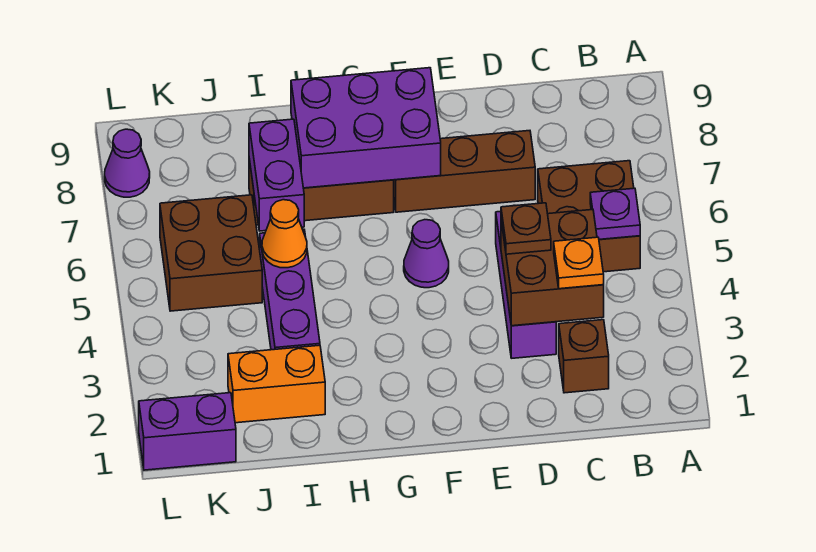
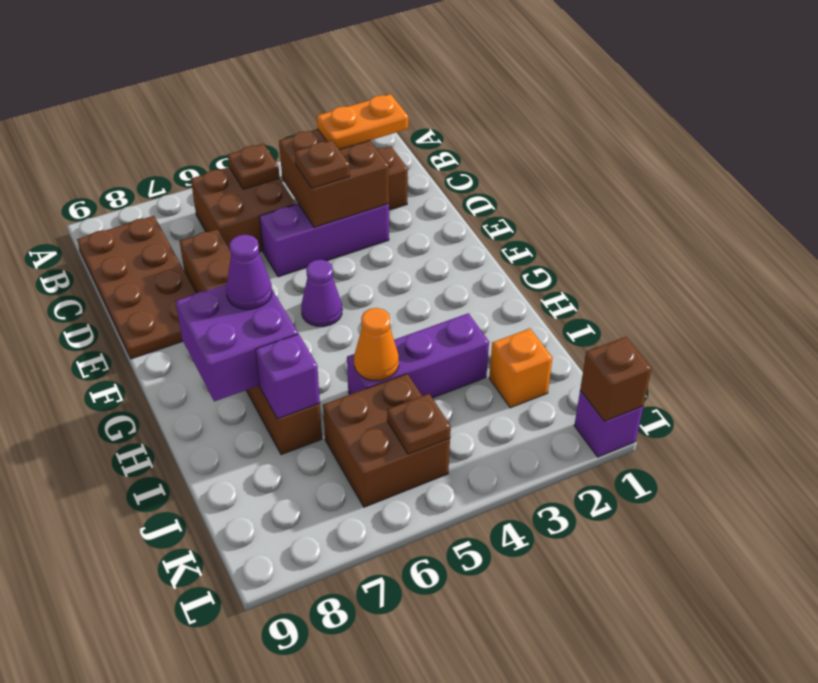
purple plate B5 level 2 -> brown plate B5 level 2
none -> brown plate B8:E9 level 1
orange plate C3 level 3 -> orange plate C2:C3 level 3
purple brick F7:H8 level 2 -> purple brick G7:H8 level 2
orange brick I2:J2 level 1 -> orange brick J2 level 1
purple brick I6:I7 level 2 -> purple brick I7 level 2
purple brick K1:L1 level 1 -> purple brick L1 level 1
none -> brown plate K5 level 2
none -> brown brick L1 level 2
purple cone L8 level 1 -> purple cone G7 level 3

